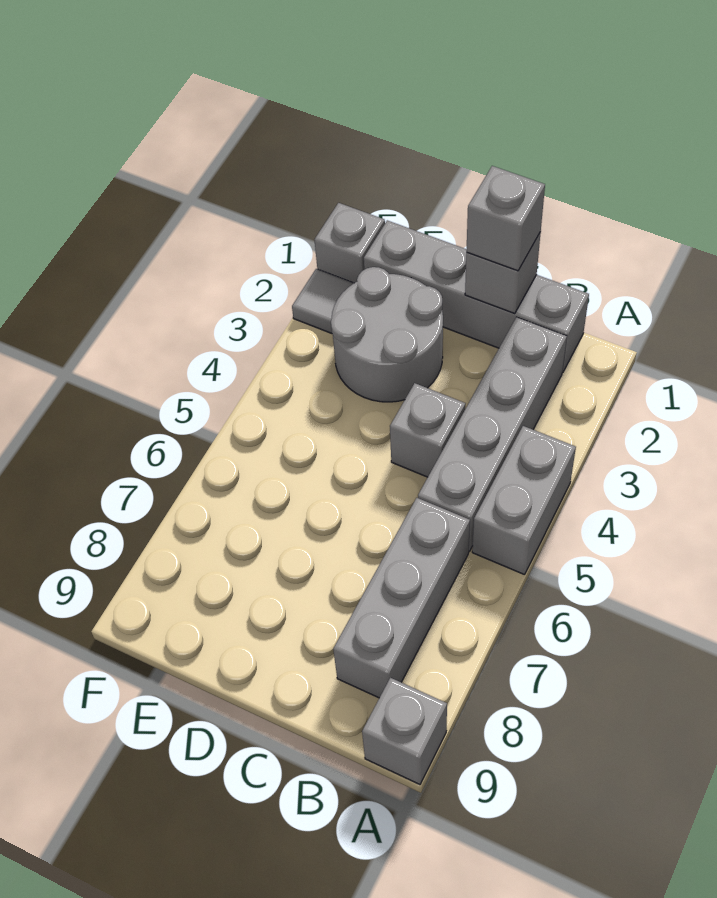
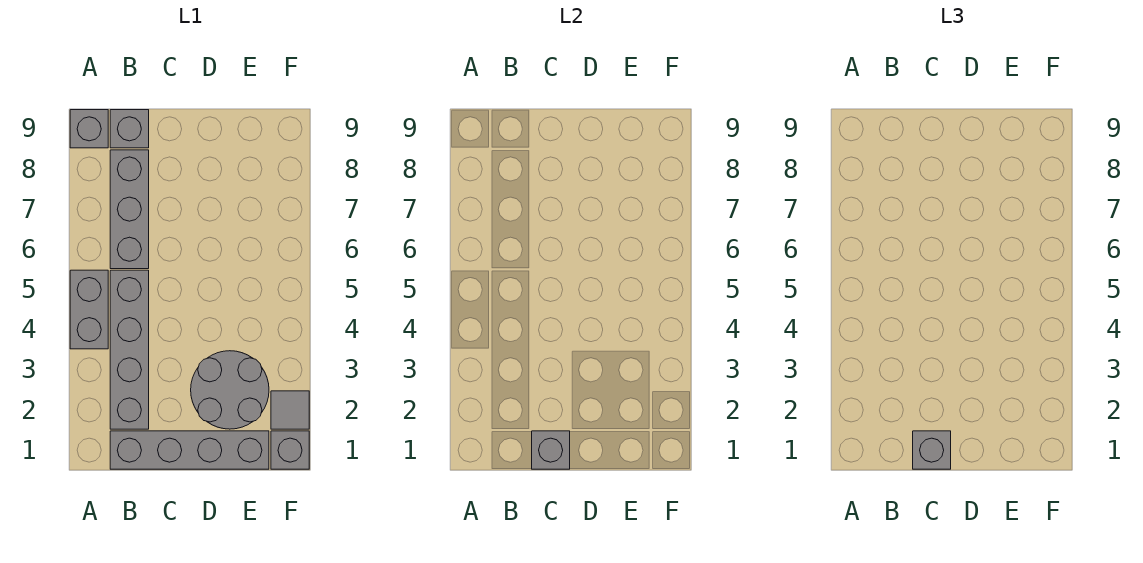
grey brick C4 level 1 -> grey brick B9 level 1

